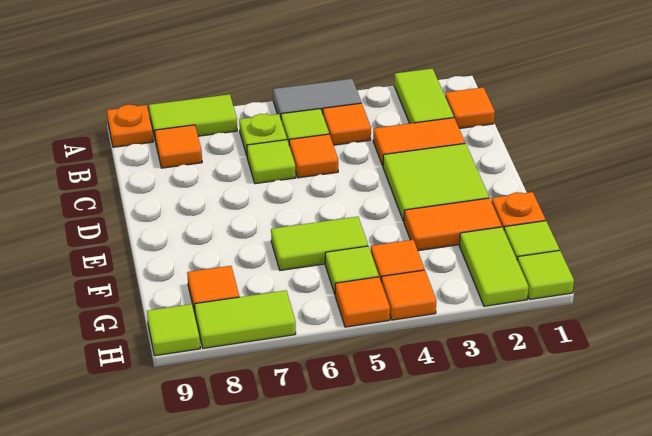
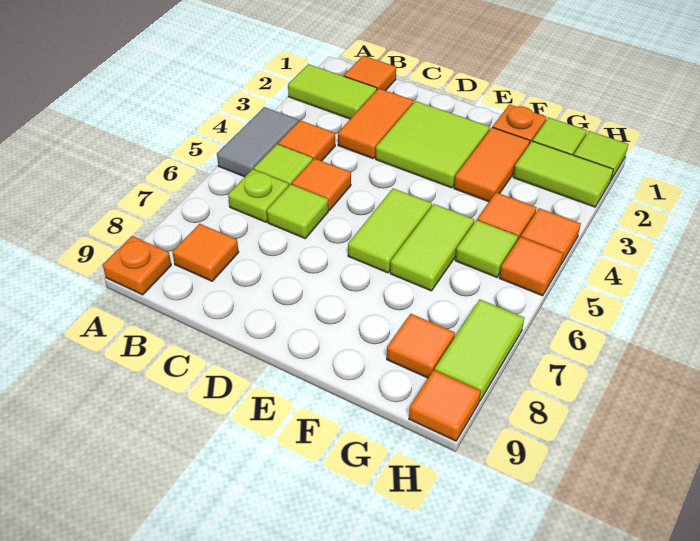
lime tile A7:A8 level 1 -> lime tile E5:E6 level 1
lime tile H9 level 1 -> orange tile H9 level 1

